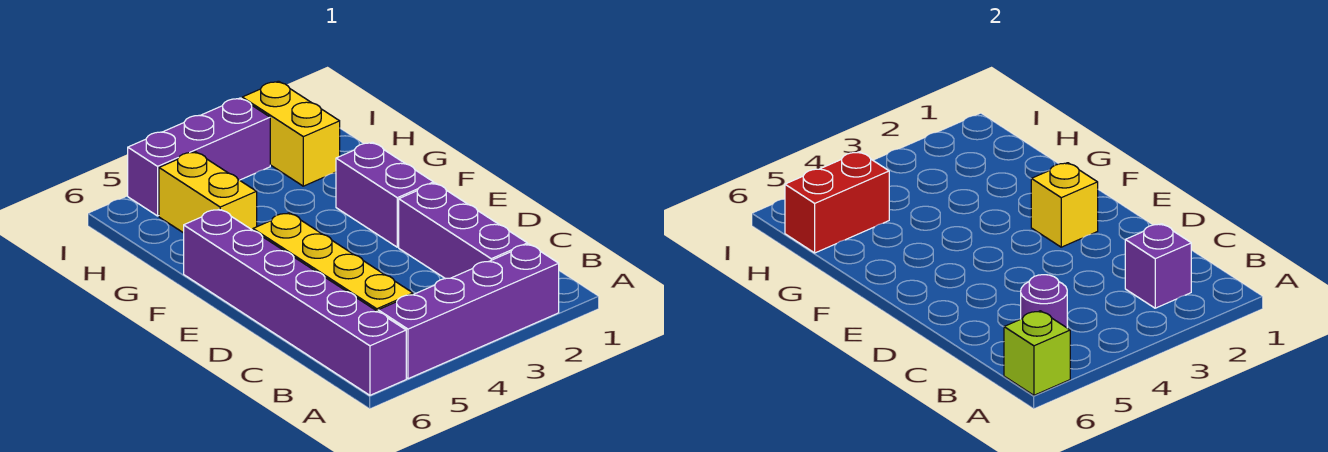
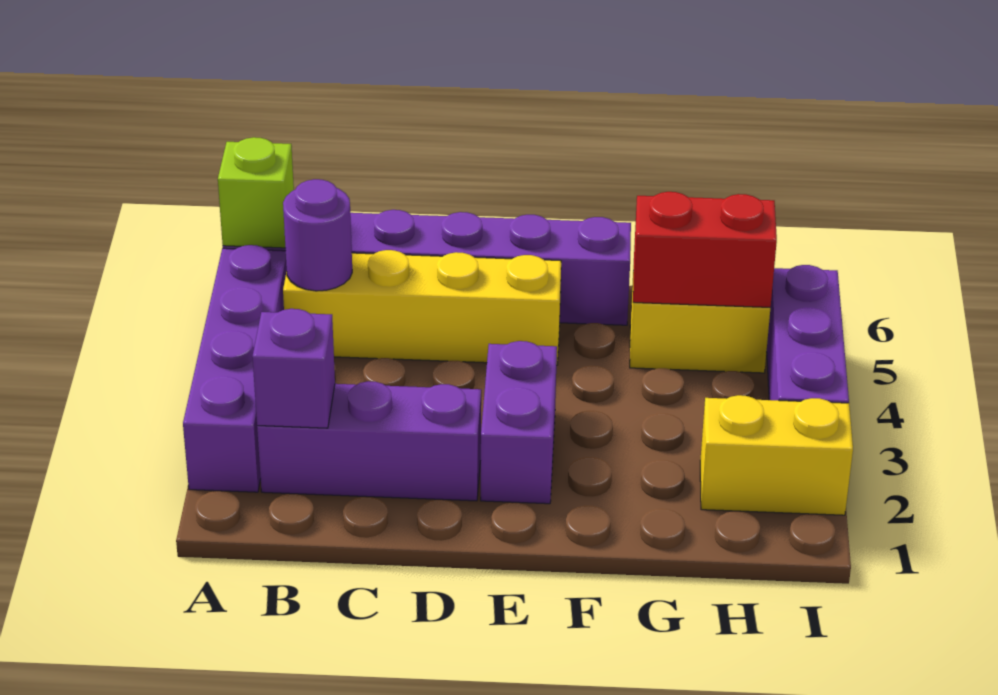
purple brick E2:F2 level 1 -> purple brick E2:E3 level 1
yellow brick E2 level 2 -> none
red brick H5:H6 level 2 -> red brick G5:H5 level 2

